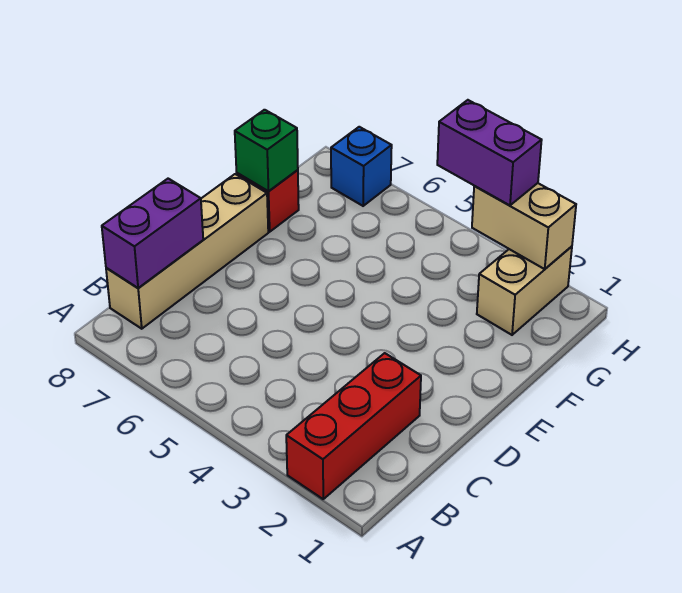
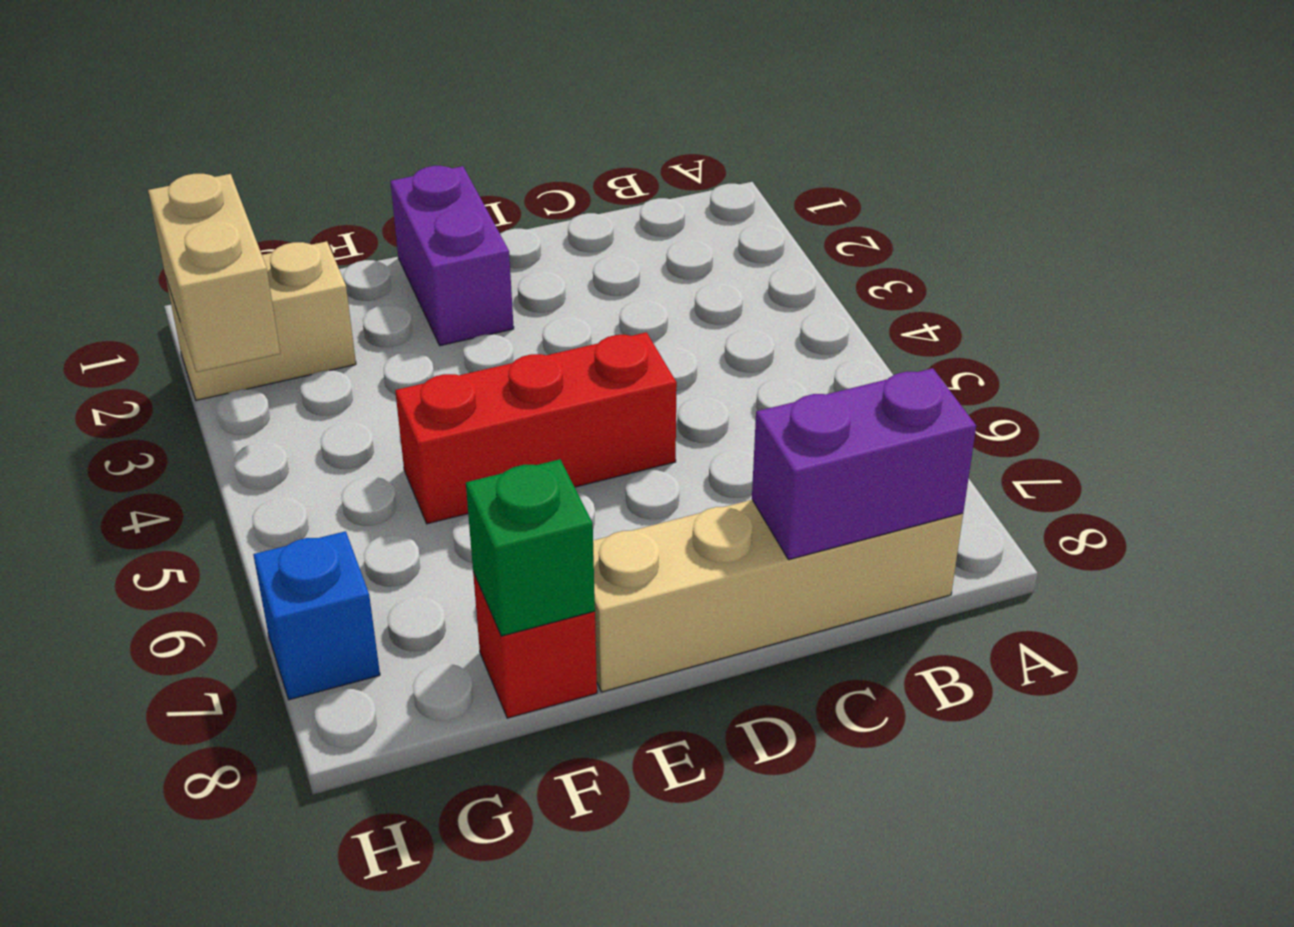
red brick A2:C2 level 1 -> red brick D5:F5 level 1
purple brick H3:H4 level 3 -> purple brick E1:E2 level 1

